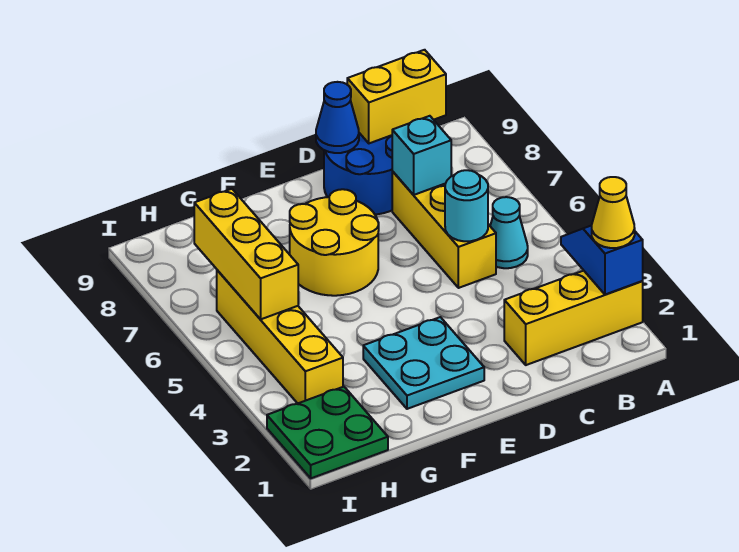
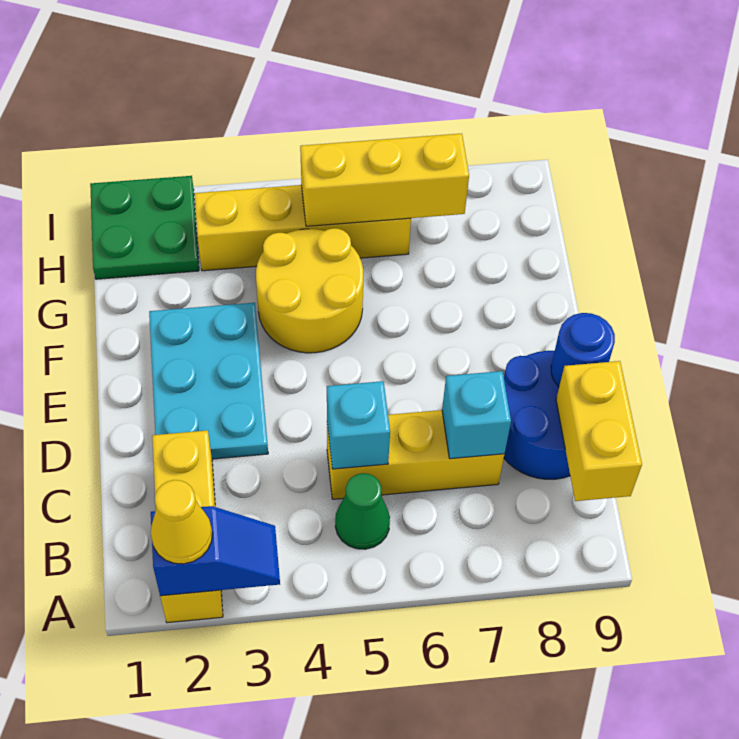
cyan cone B5 level 1 -> green cone B5 level 1
cyan round brick C5 level 2 -> cyan brick C5 level 2
blue cone D9 level 2 -> blue round brick D9 level 2
cyan plate E2:F3 level 1 -> cyan plate D2:F3 level 1
yellow round brick E6:F7 level 1 -> yellow round brick F4:G5 level 1

